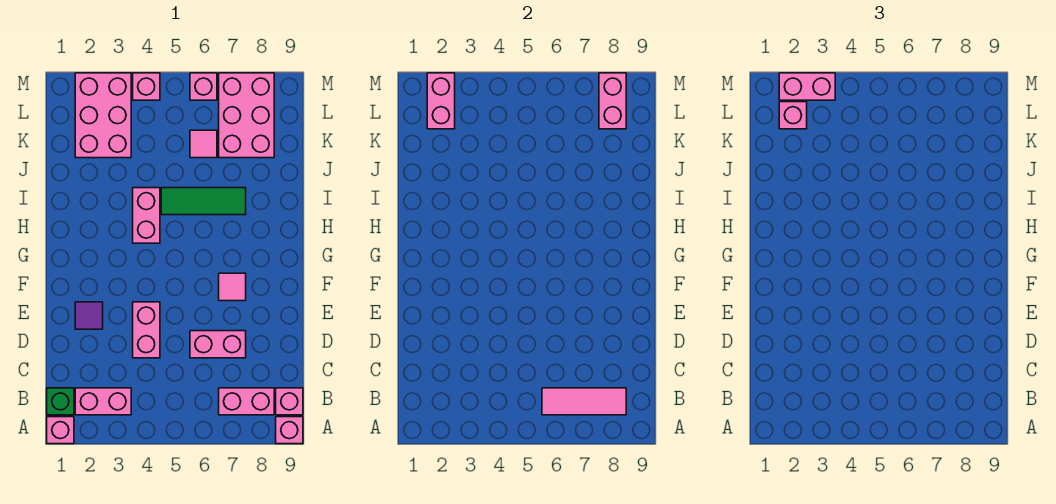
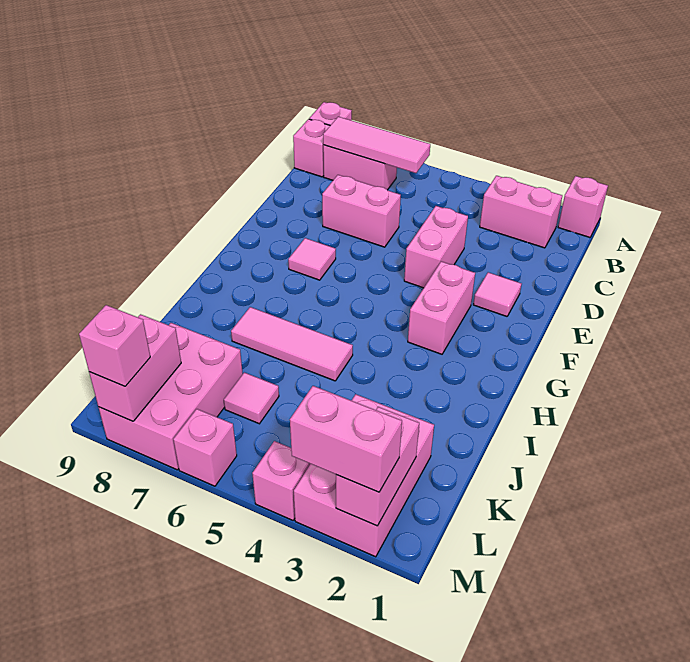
green brick B1 level 1 -> none
purple tile E2 level 1 -> pink tile E2 level 1
pink brick H4:I4 level 1 -> pink brick F3:G3 level 1
green tile I5:I7 level 1 -> pink tile I5:I7 level 1
pink brick L2 level 3 -> pink brick M8 level 3

